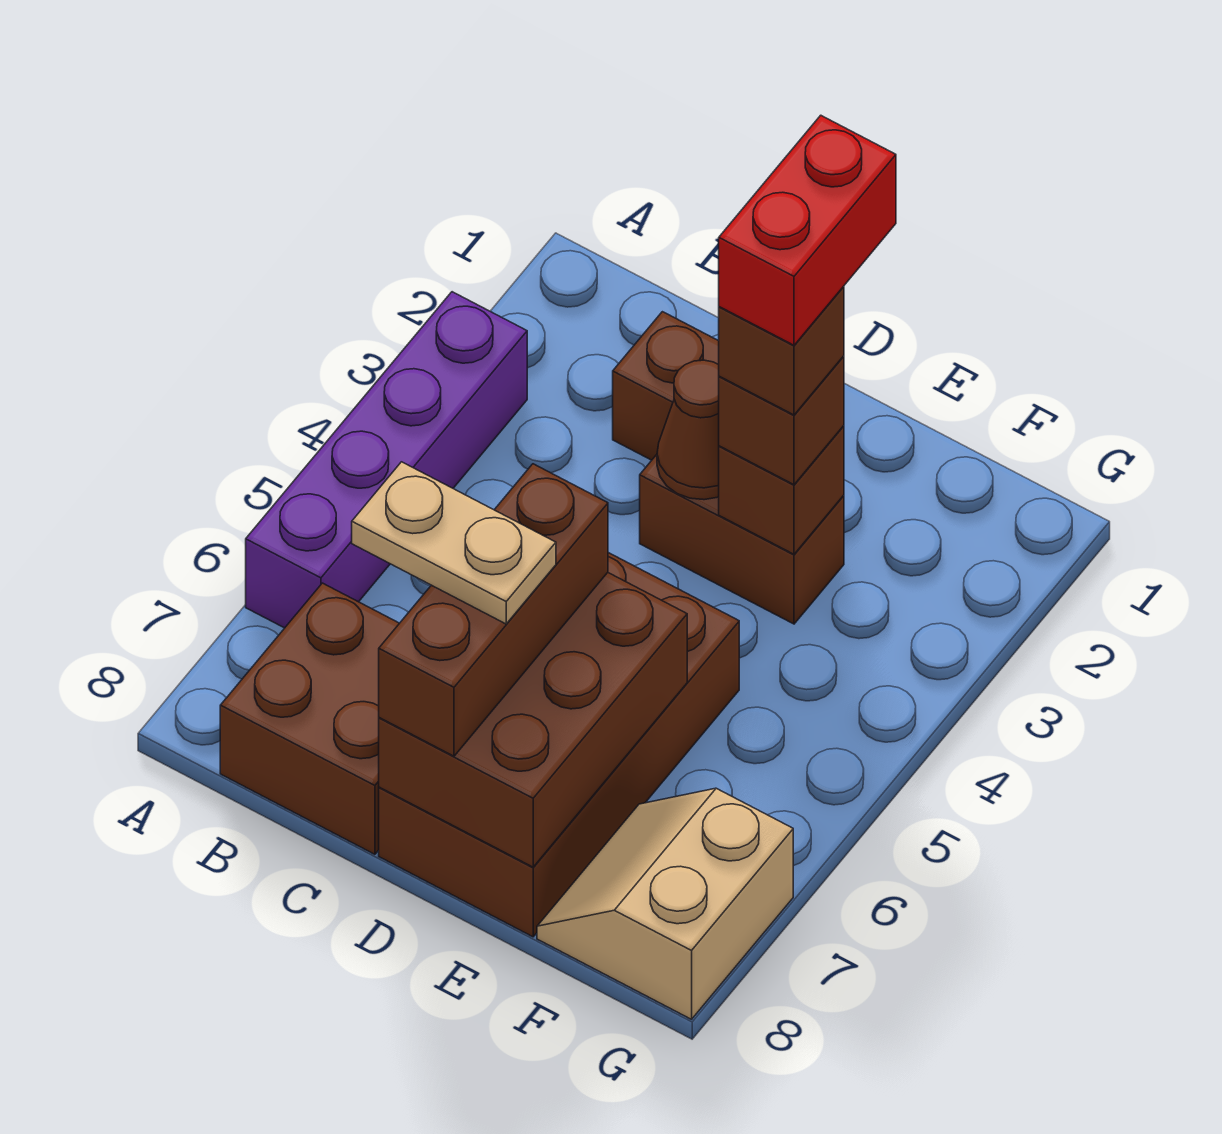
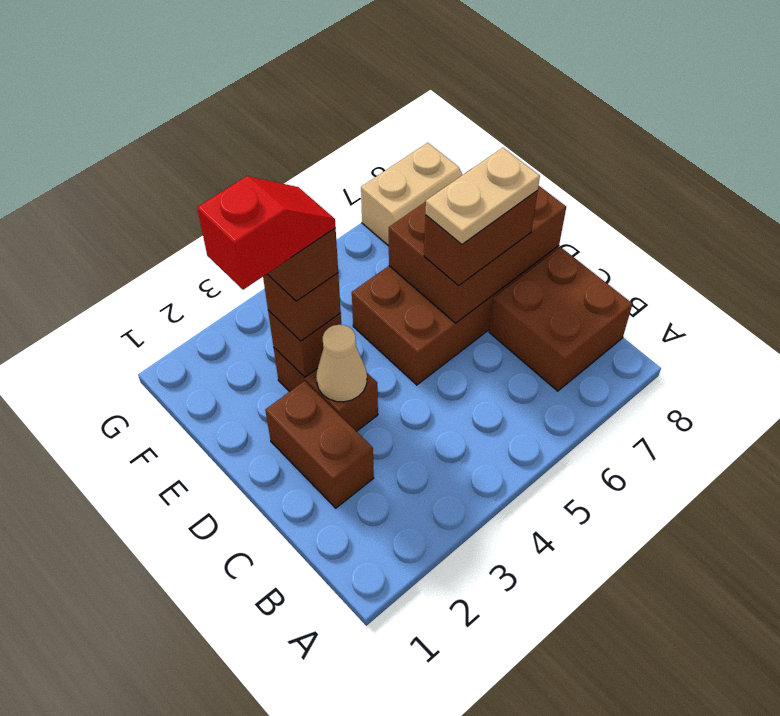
purple brick A3:A6 level 1 -> none
tan plate C7:D7 level 4 -> tan plate D6:D7 level 4
brown cone D3 level 2 -> tan cone D3 level 2
brown brick D6:D8 level 3 -> brown brick D6:D7 level 3
red brick E2:E3 level 5 -> red slope E2:E3 level 5 top 2

